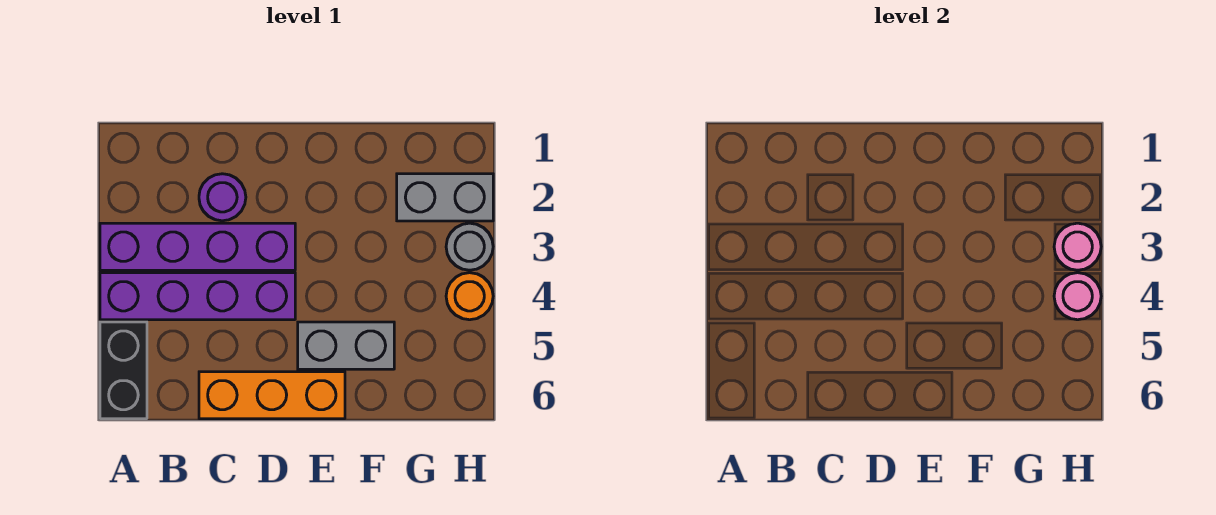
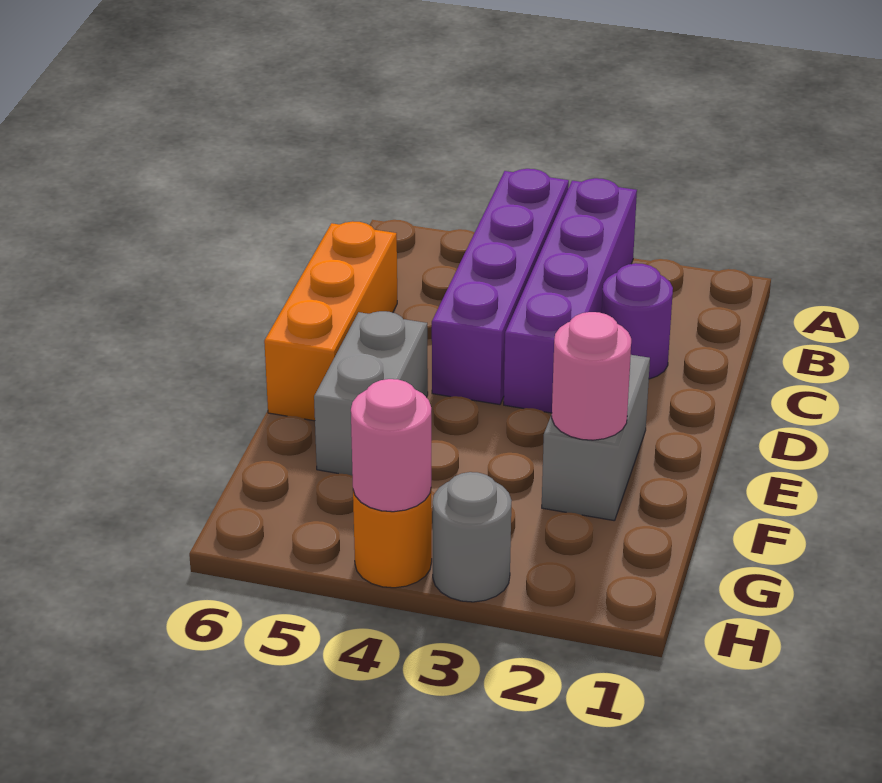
black brick A5:A6 level 1 -> none
grey brick G2:H2 level 1 -> grey brick E2:F2 level 1
pink round brick H3 level 2 -> pink round brick F2 level 2

